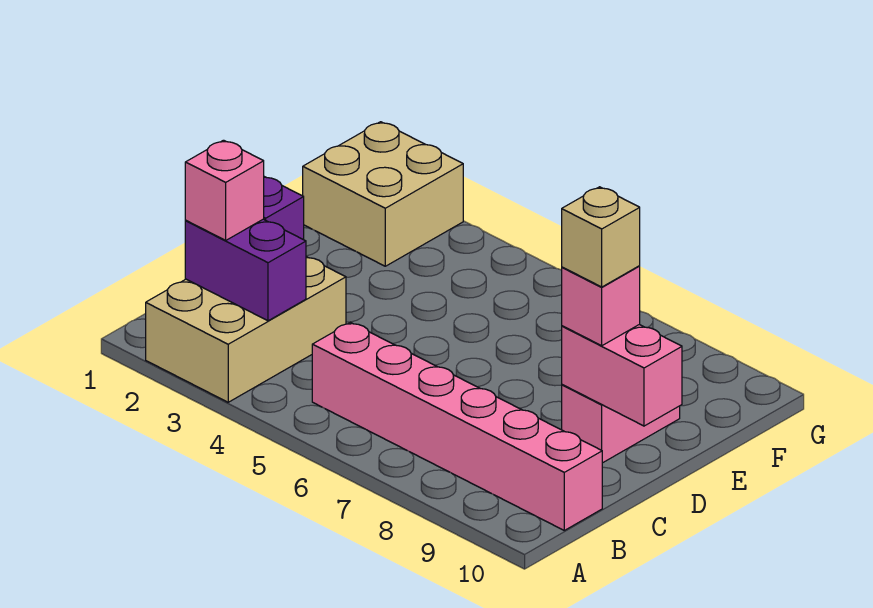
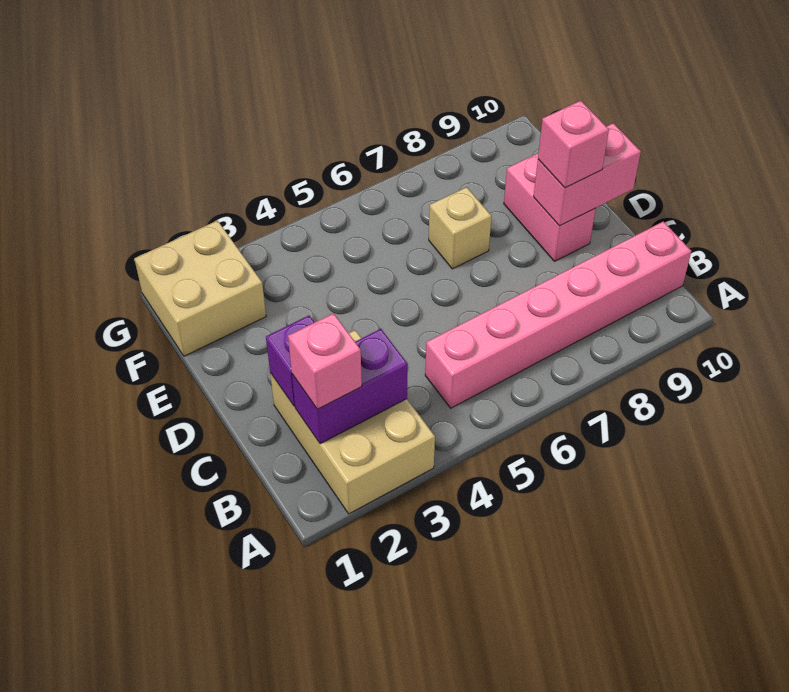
tan brick D9 level 4 -> tan brick E7 level 1

